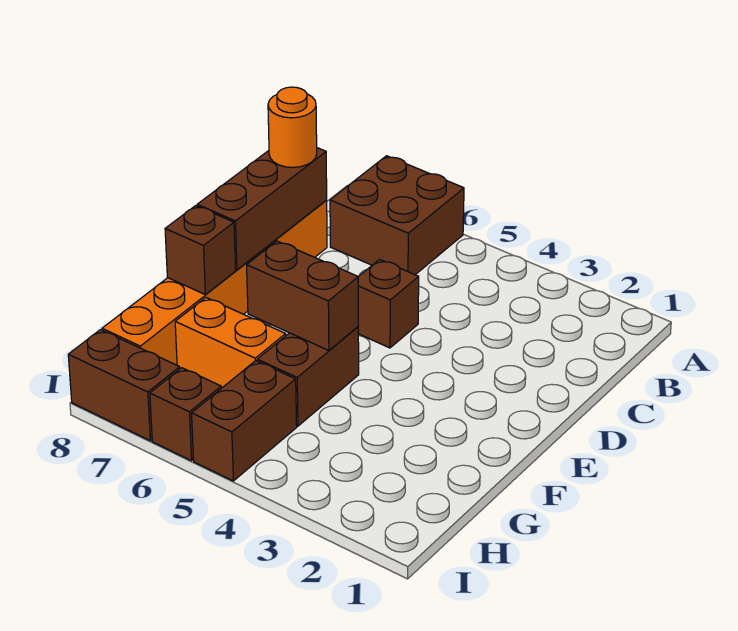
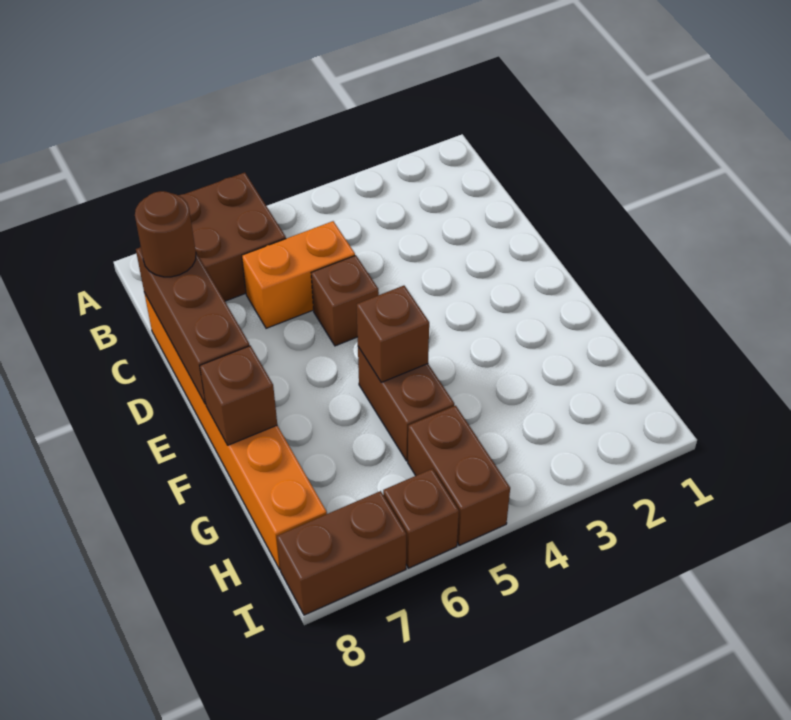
orange round brick C8 level 3 -> brown round brick C8 level 3
brown brick F5:F6 level 2 -> brown brick F5 level 2
orange brick G6:G7 level 1 -> orange brick C5:C6 level 1

